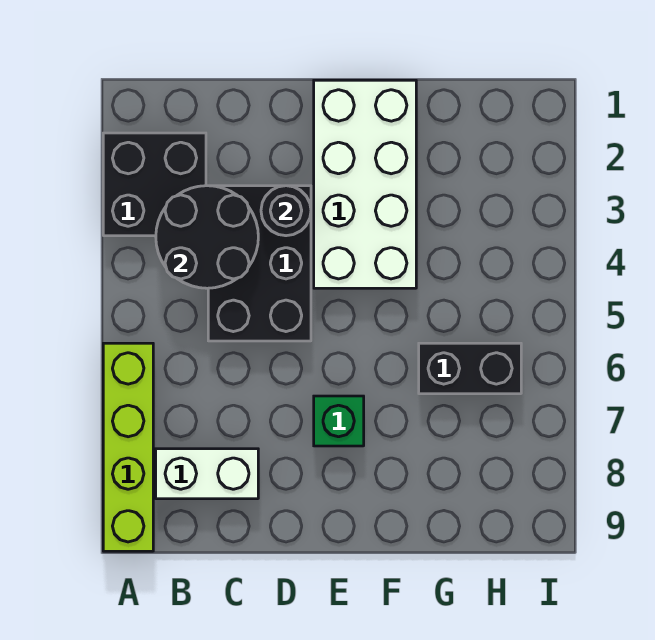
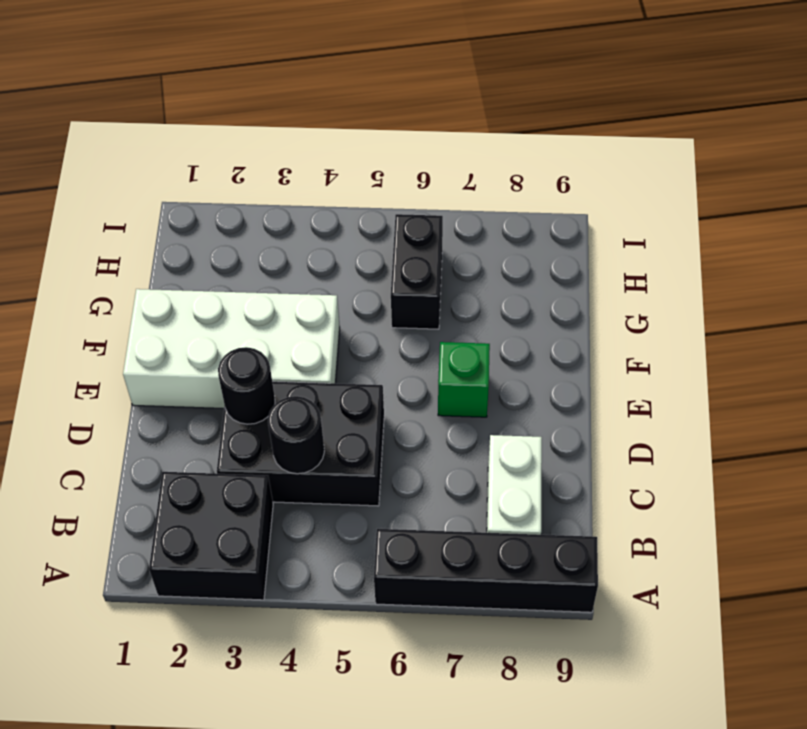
lime brick A6:A9 level 1 -> black brick A6:A9 level 1
black round brick B3:C4 level 2 -> black round brick C4 level 2

